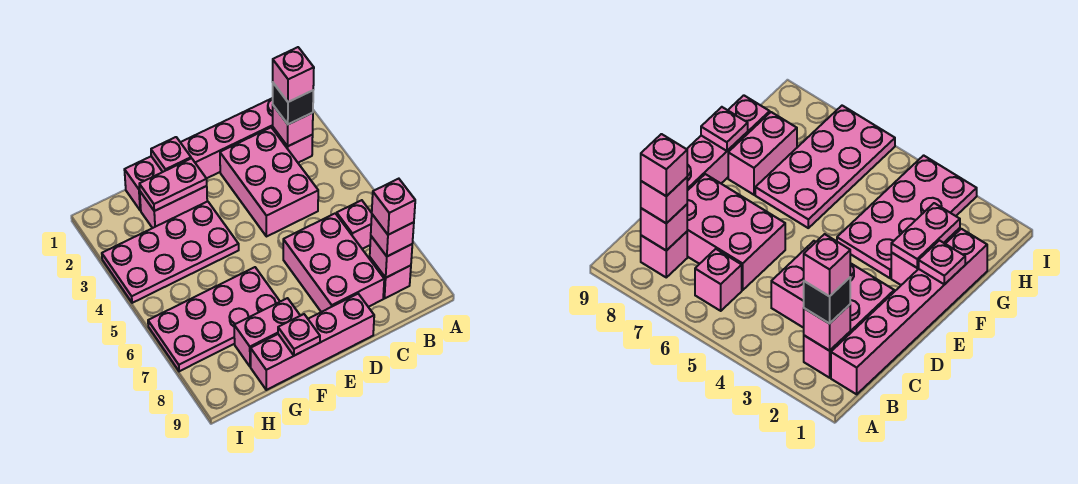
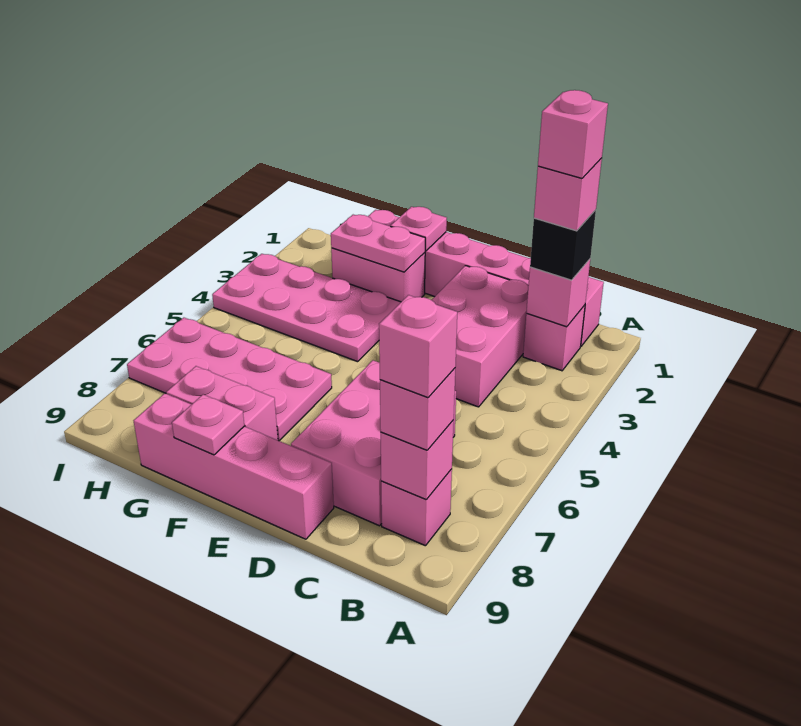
pink brick B6 level 1 -> pink brick B2 level 5

